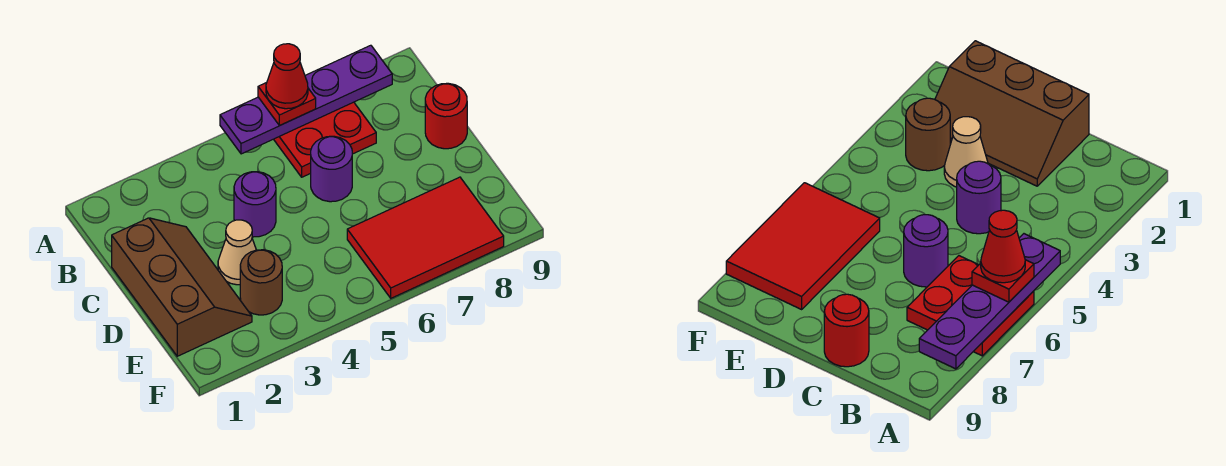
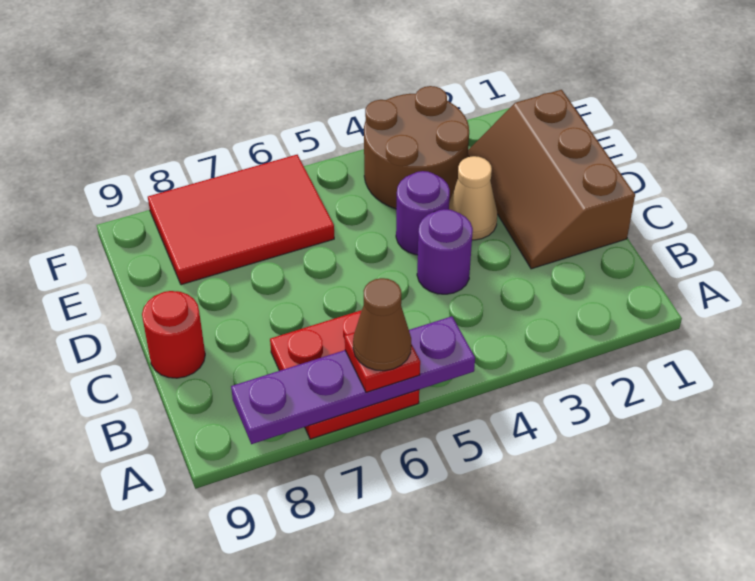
red cone A6 level 4 -> brown cone A6 level 4
purple round brick C6 level 1 -> purple round brick D4 level 1
brown round brick E3 level 1 -> brown round brick E3:F4 level 1

